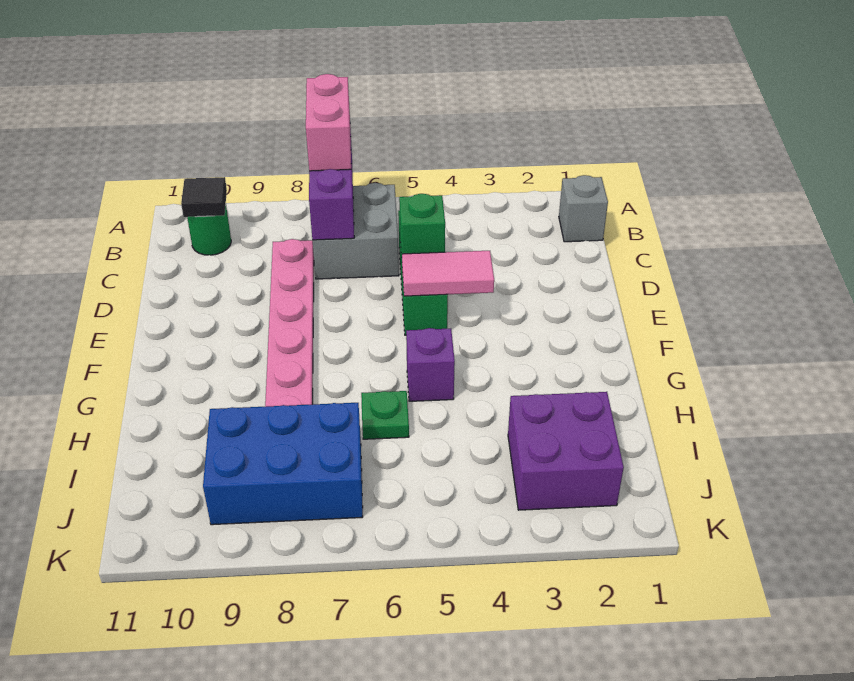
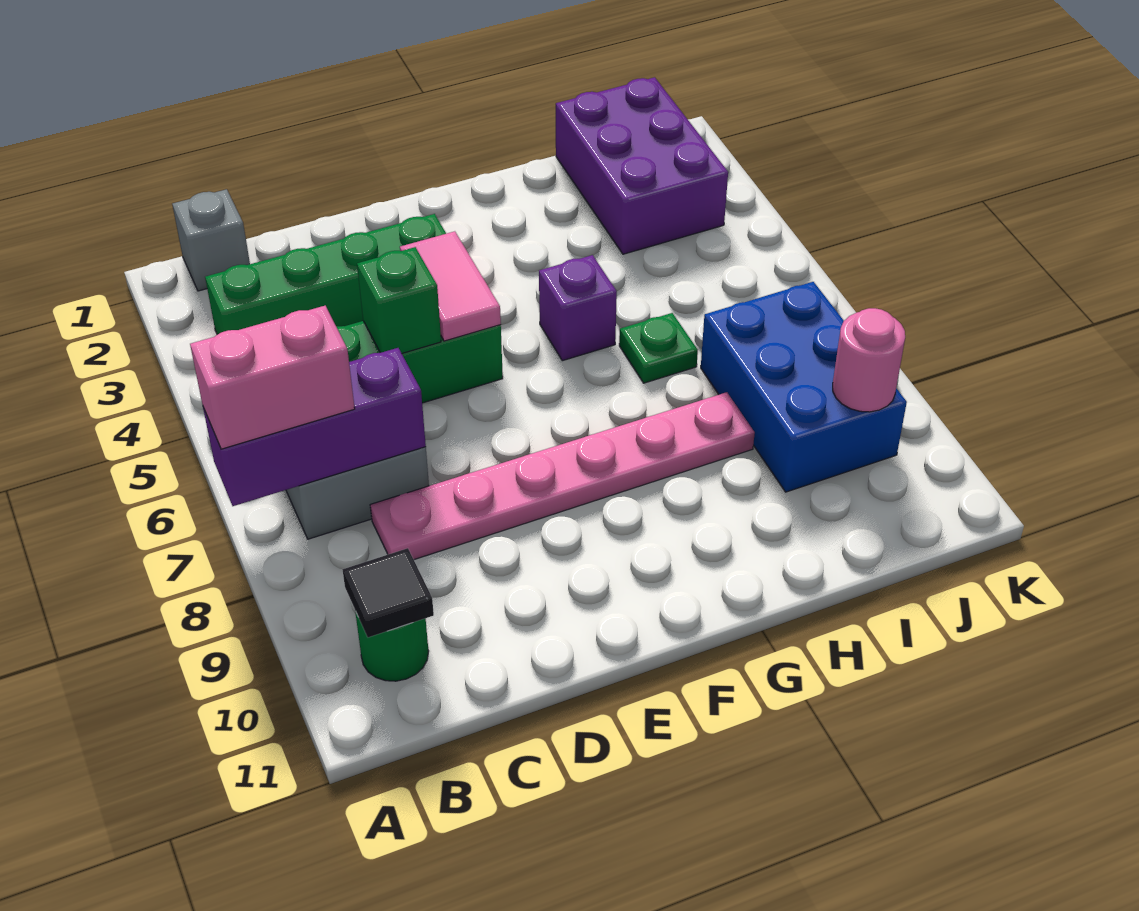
none -> green brick B3:E3 level 1
purple brick I2:J3 level 1 -> purple brick I1:J3 level 1
none -> pink round brick J9 level 2

